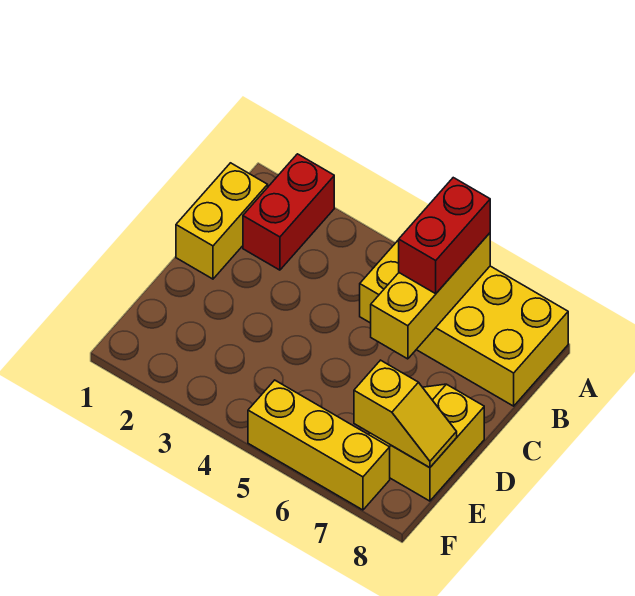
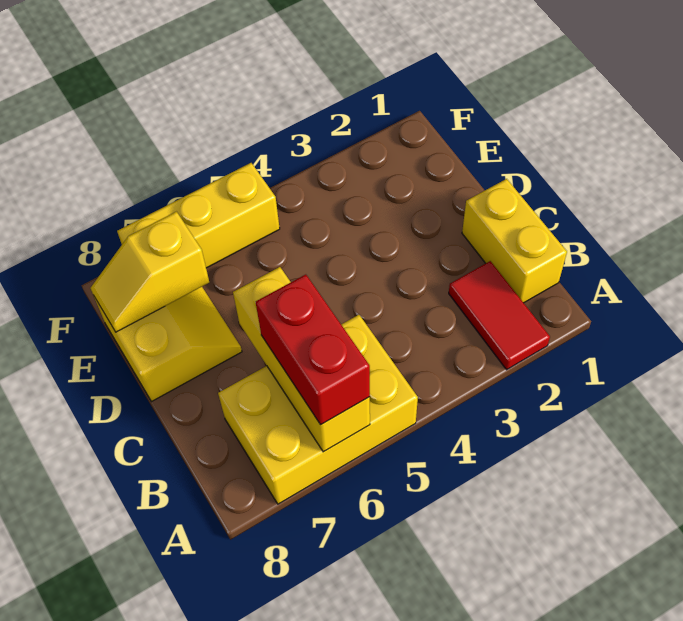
red brick A2:B2 level 1 -> red tile A2:B2 level 1
yellow brick A5:B8 level 1 -> yellow brick A5:B7 level 1

